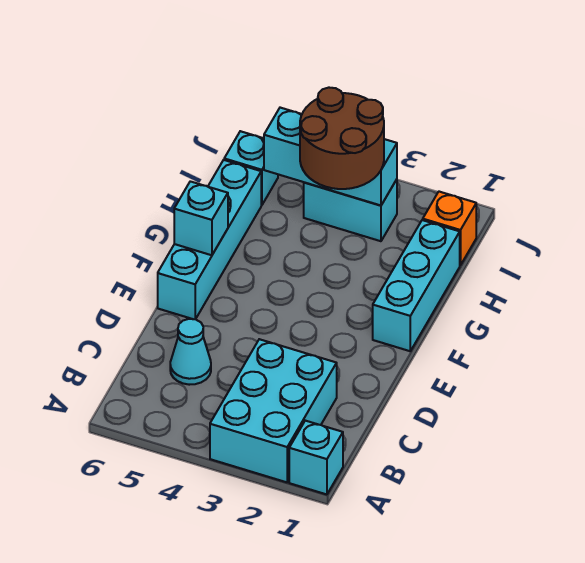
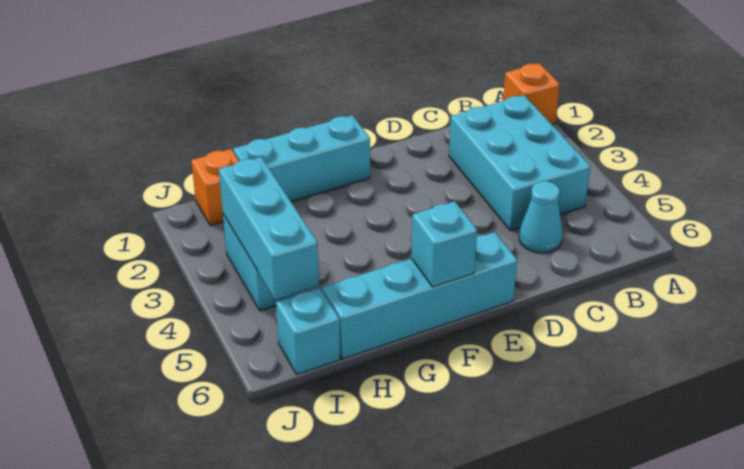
cyan brick A1 level 1 -> orange brick A1 level 1
cyan brick A2:C3 level 1 -> cyan brick B2:C4 level 1
brown round brick H3:I4 level 3 -> none

